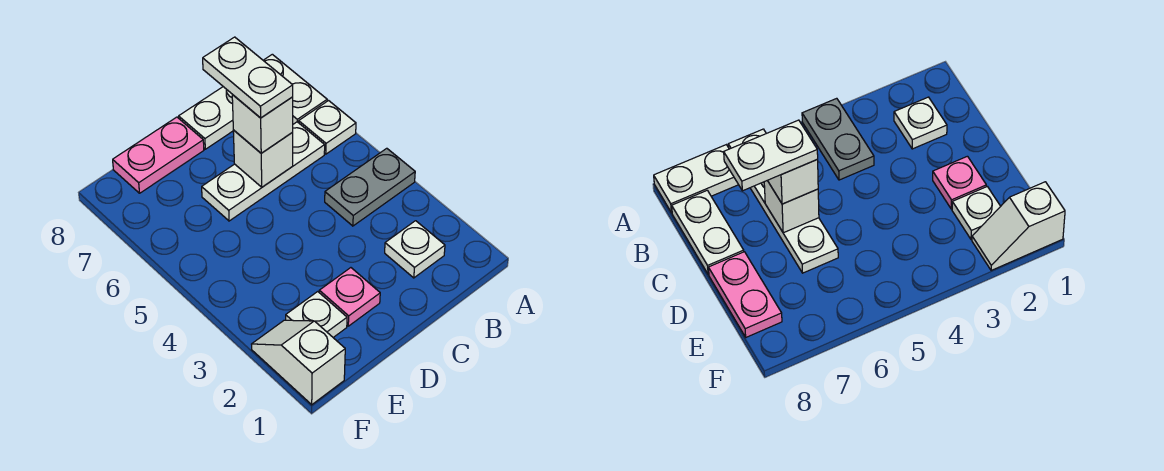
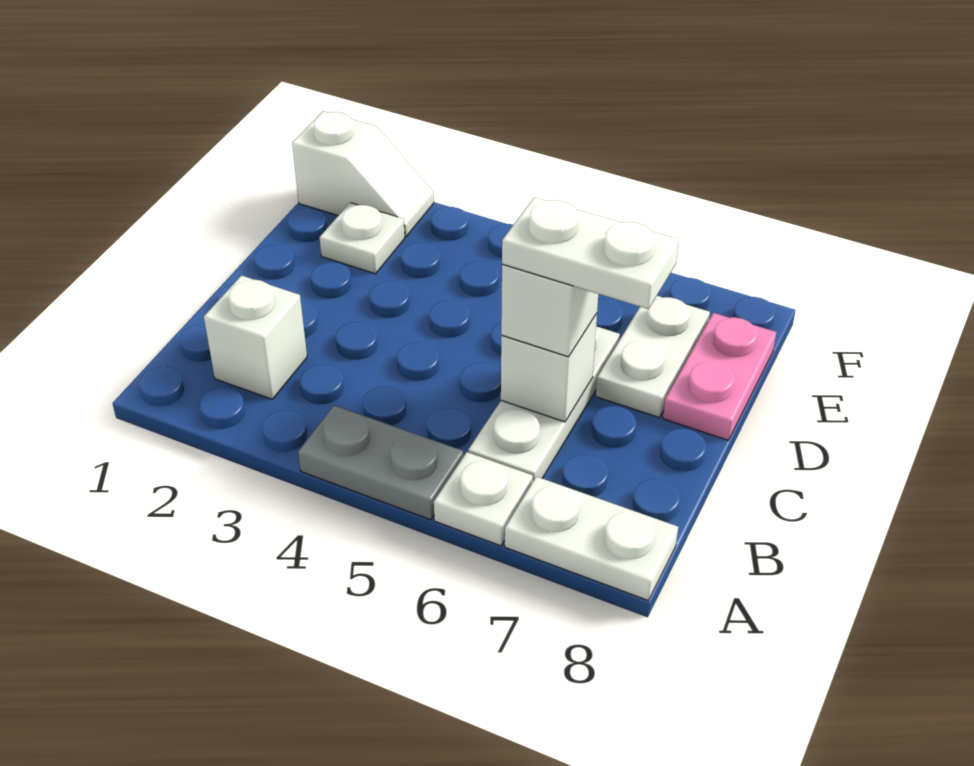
grey plate A4:B4 level 1 -> grey plate A4:A5 level 1
white plate B2 level 1 -> white brick B2 level 1
white plate B8:C8 level 1 -> white plate D7:E7 level 1
pink plate D2 level 1 -> none

